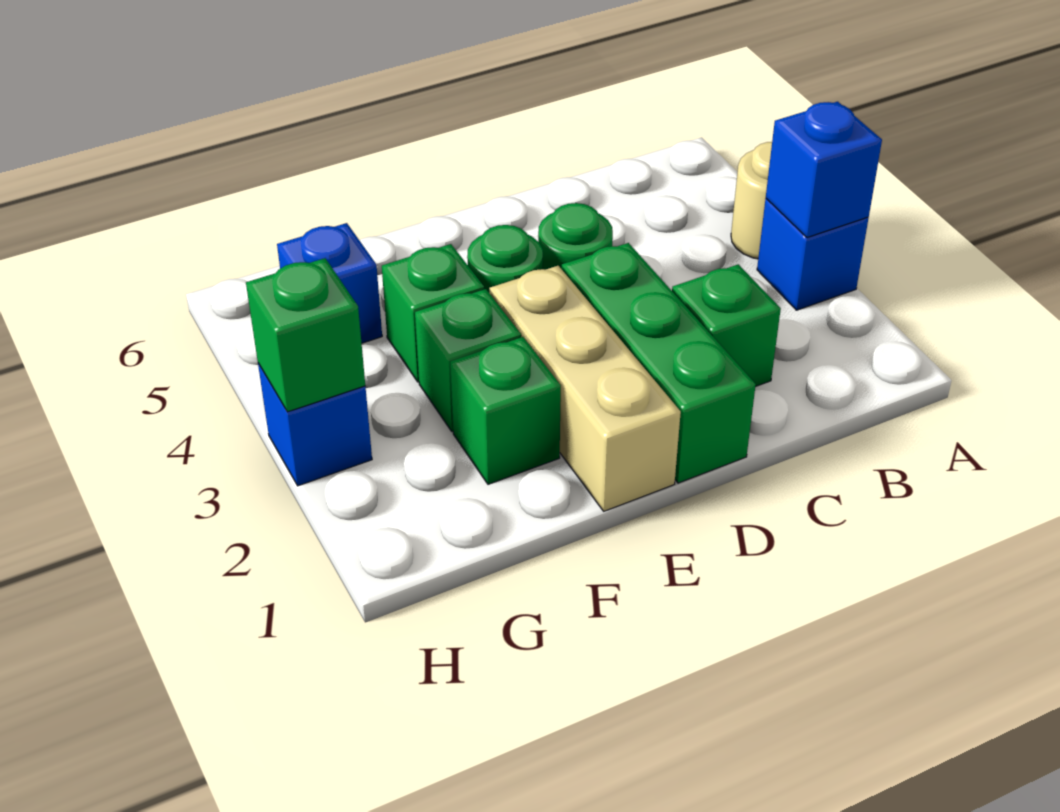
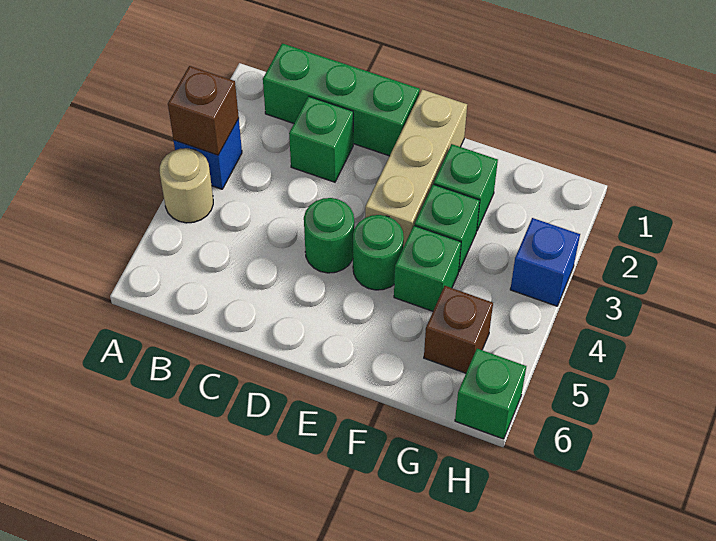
blue brick A3 level 2 -> brown brick A3 level 2
green brick D1:D3 level 1 -> green brick B1:D1 level 1
blue brick G5 level 1 -> brown brick G5 level 1
green brick H3 level 2 -> green brick H6 level 1

